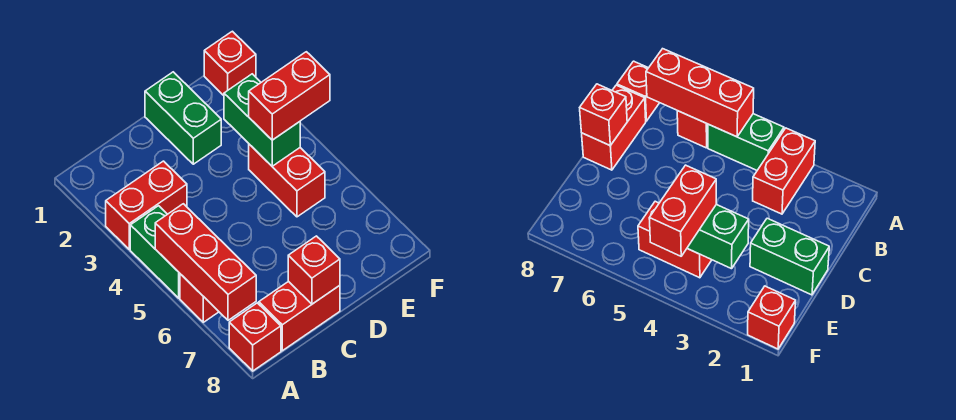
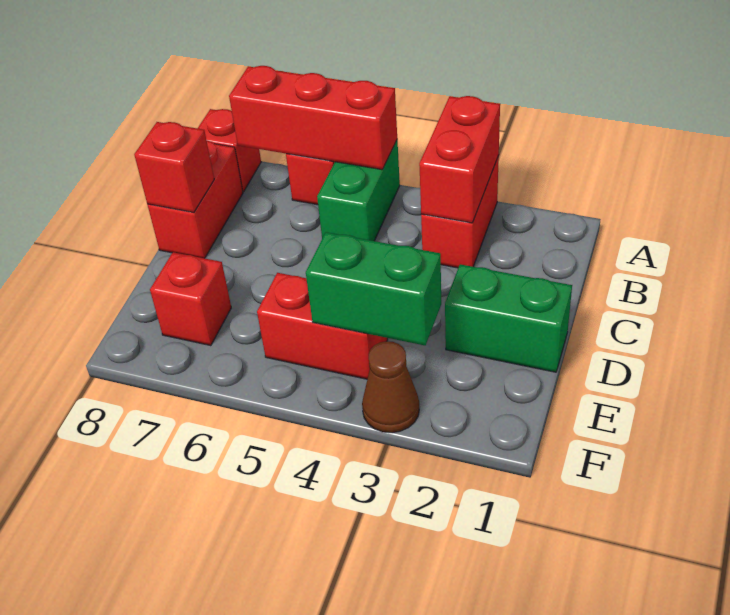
green brick A4:A5 level 1 -> green brick A5:B5 level 1
red brick E4:F4 level 3 -> red brick A3:B3 level 2
red brick F1 level 1 -> red brick E7 level 1
none -> brown cone F3 level 1

